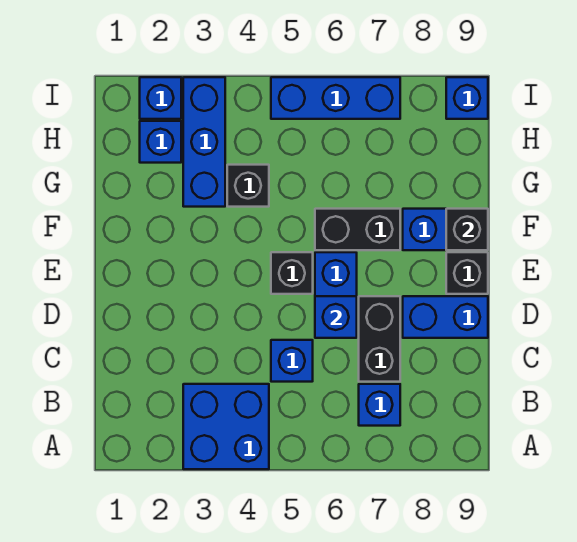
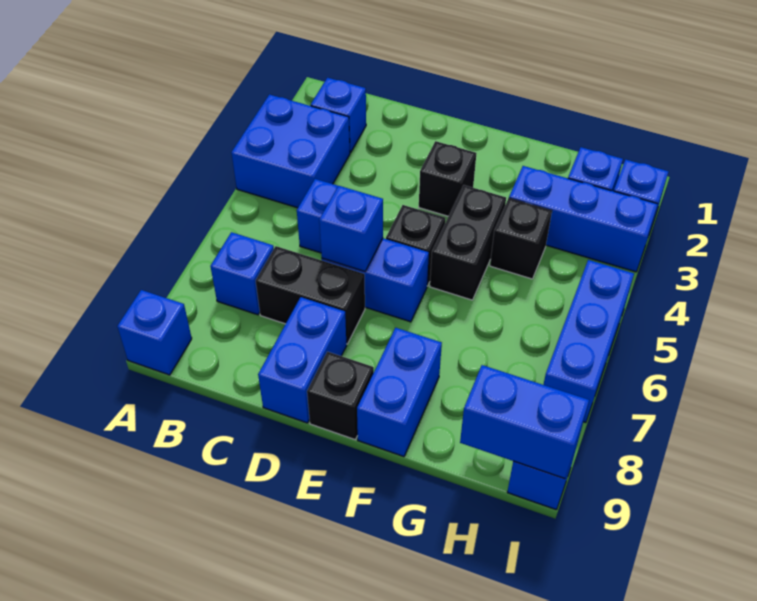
none -> blue brick A9 level 1
none -> blue brick B2 level 1
black brick F6:F7 level 1 -> black brick F4:F5 level 1
black brick F9 level 2 -> black brick E3 level 1
none -> blue brick H9:I9 level 2

